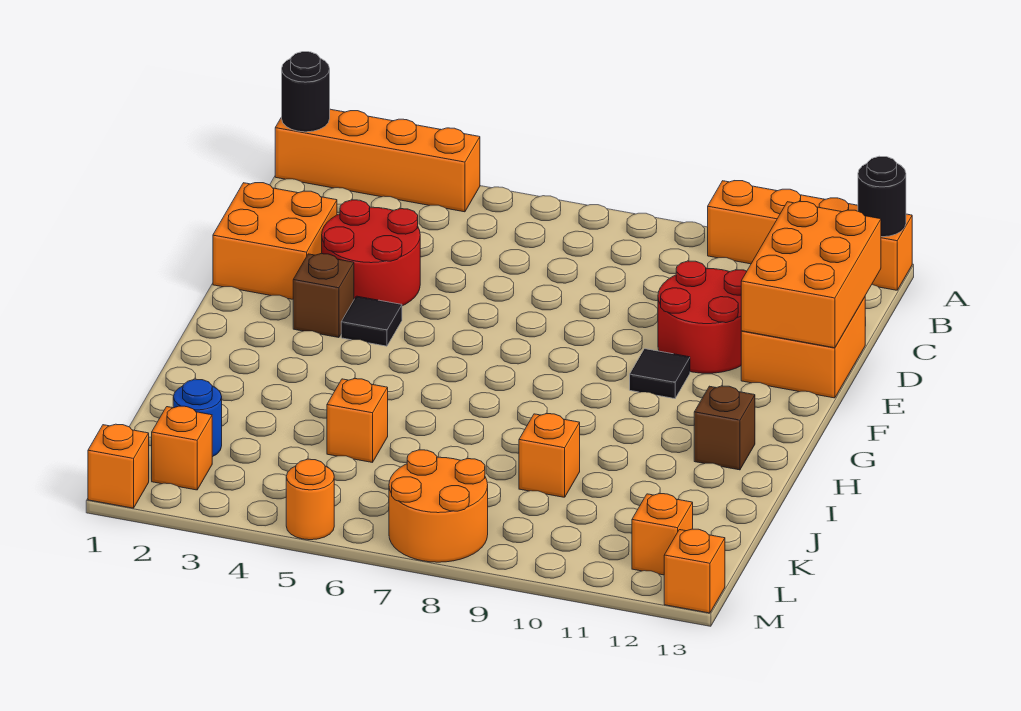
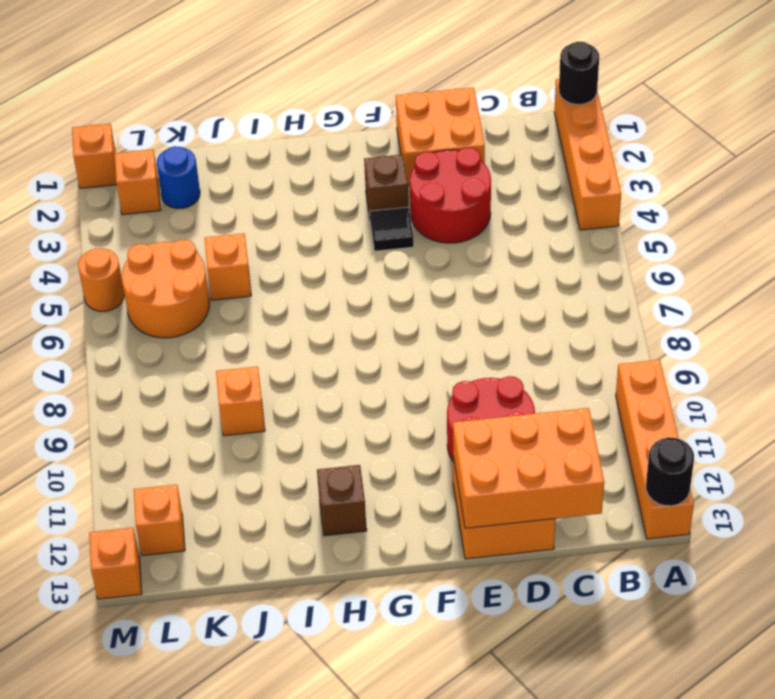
black tile F10 level 1 -> none
orange round brick L7:M8 level 1 -> orange round brick K5:L6 level 1

